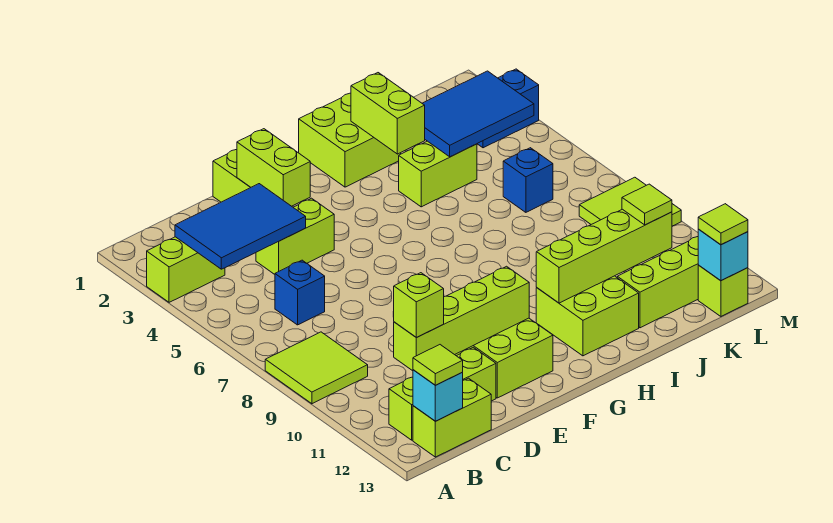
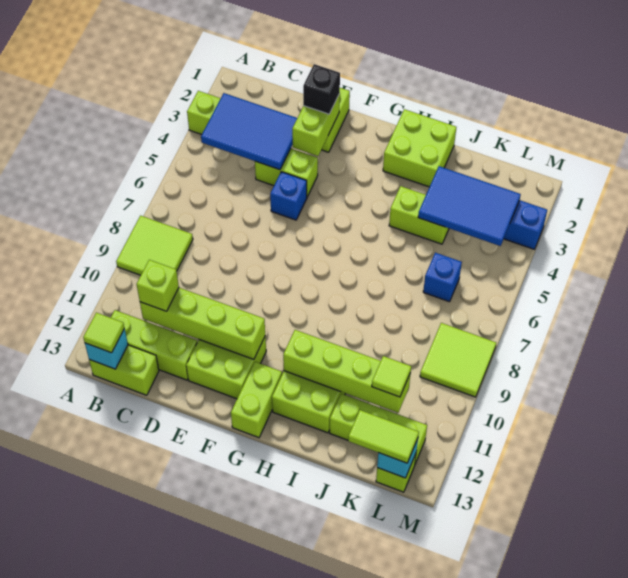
blue brick C6 level 1 -> blue brick E5 level 1
none -> black brick E2 level 3
lime brick I2:I3 level 2 -> lime brick G12:G13 level 1
lime tile L13 level 3 -> lime tile K13:L13 level 3

